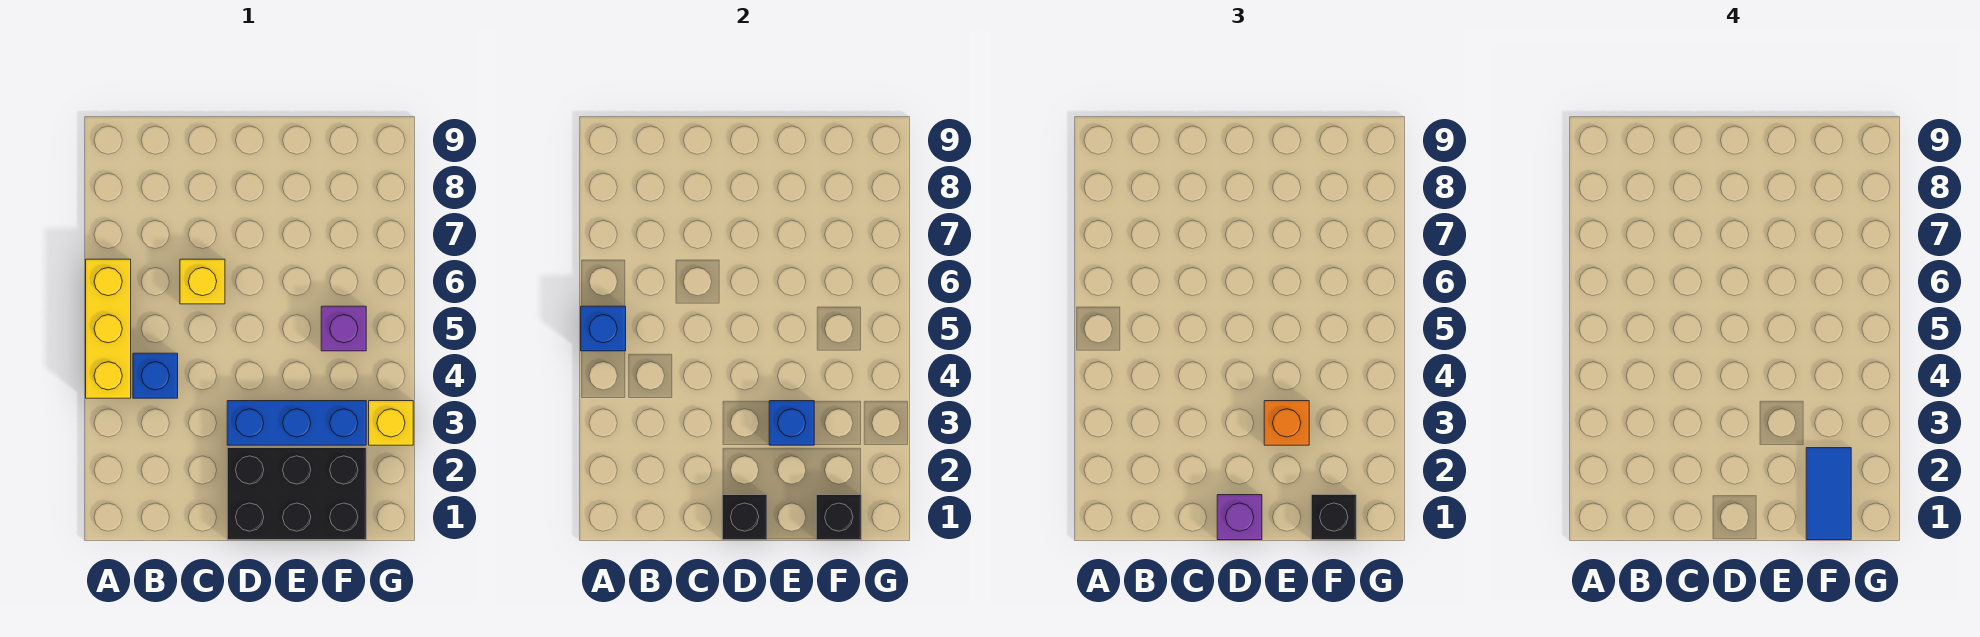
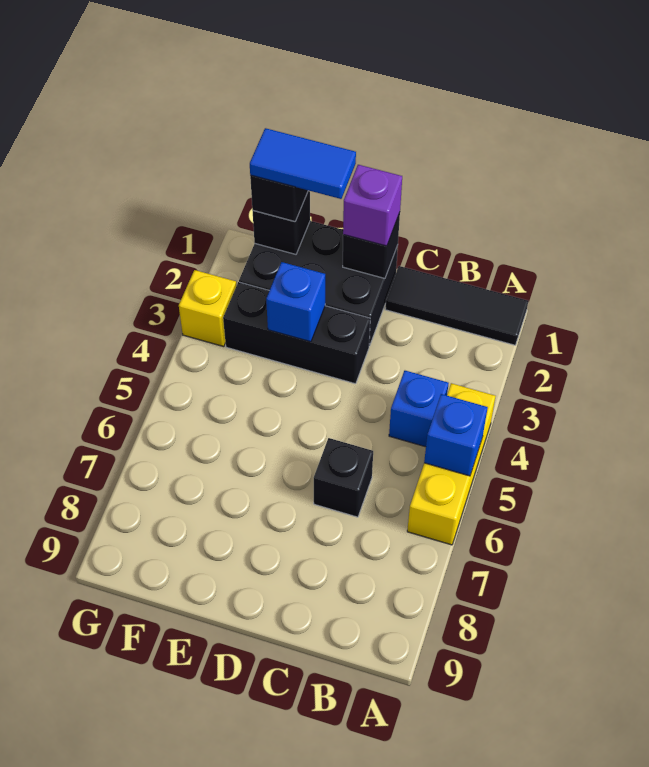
none -> black tile A1:C1 level 1
yellow brick C6 level 1 -> black brick C6 level 1
blue brick D3:F3 level 1 -> black brick D3:F3 level 1
orange brick E3 level 3 -> none
blue tile F1:F2 level 4 -> blue tile E1:F1 level 4
purple brick F5 level 1 -> none

